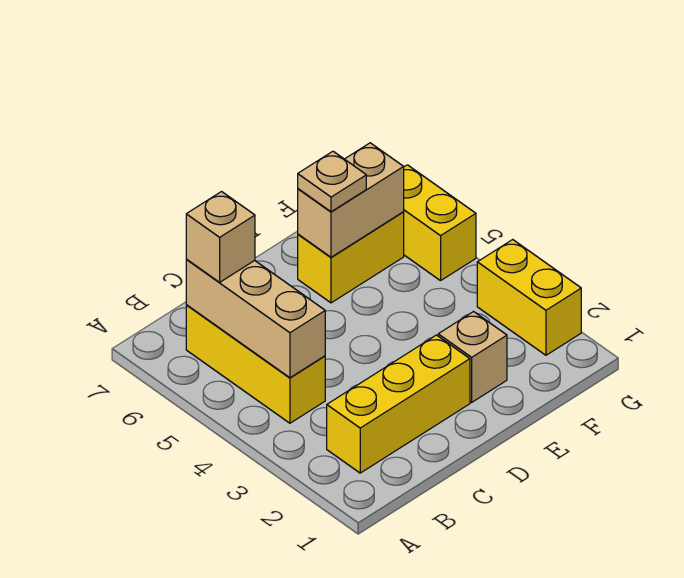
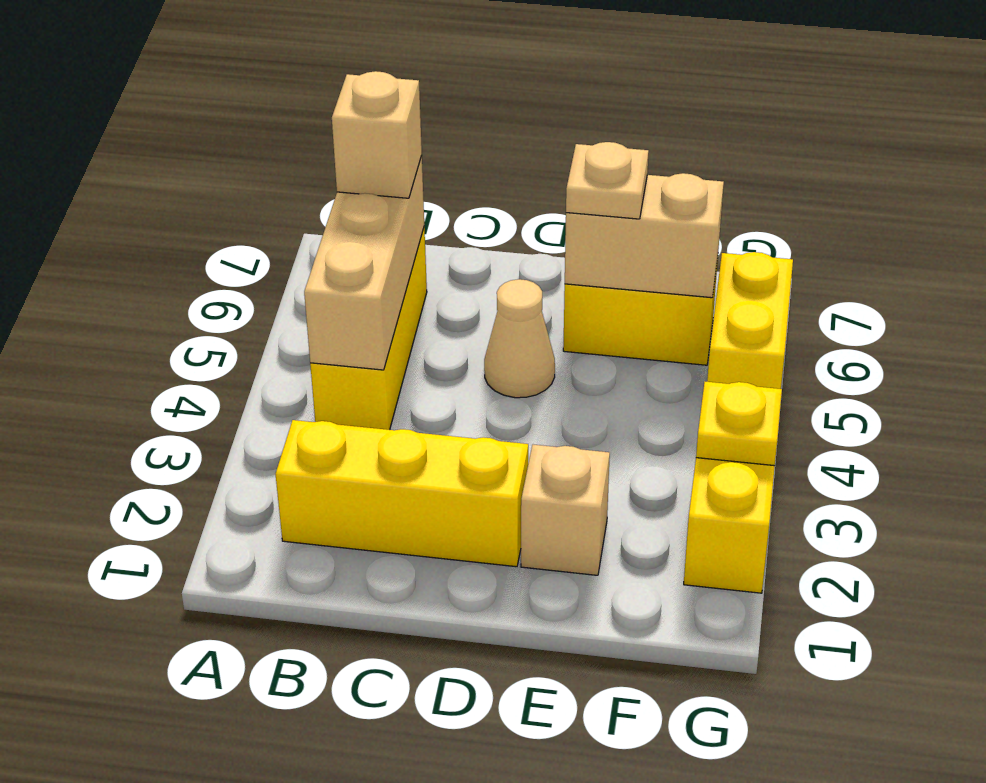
none -> tan cone D5 level 1
none -> yellow plate G3 level 2

